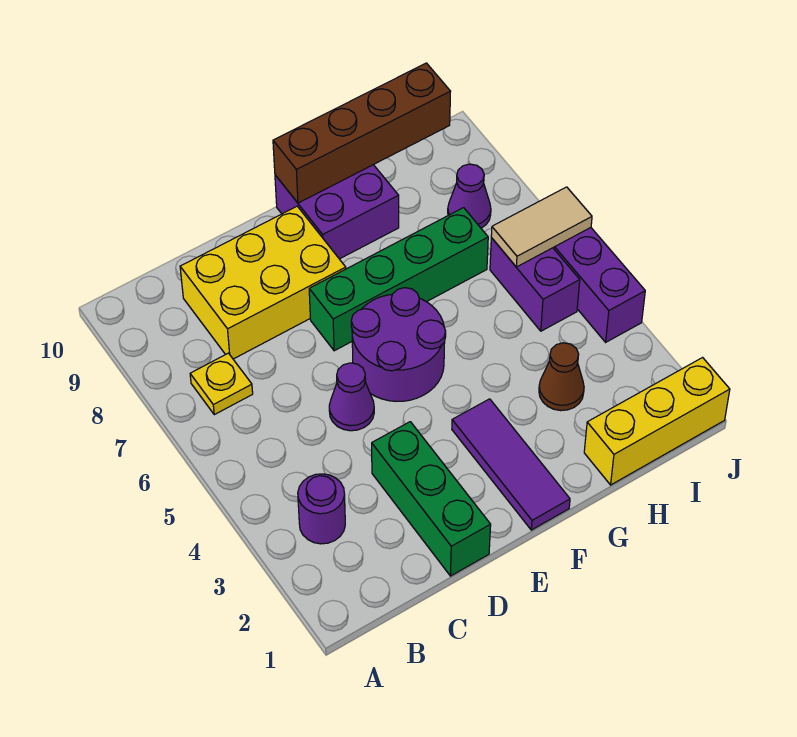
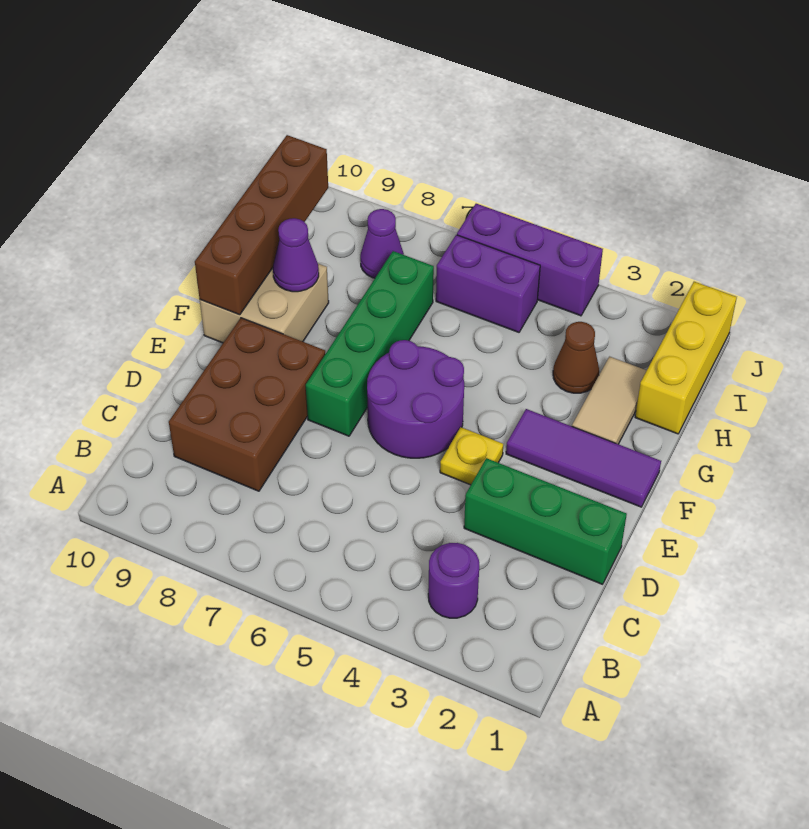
yellow plate B7 level 1 -> yellow plate E4 level 1
yellow brick C8:E9 level 1 -> brown brick C8:E9 level 1
purple cone D5 level 1 -> purple cone G9 level 2
purple brick F9:G10 level 1 -> tan brick F9:G10 level 1
tan tile I6:J6 level 2 -> tan tile G2:H2 level 1

